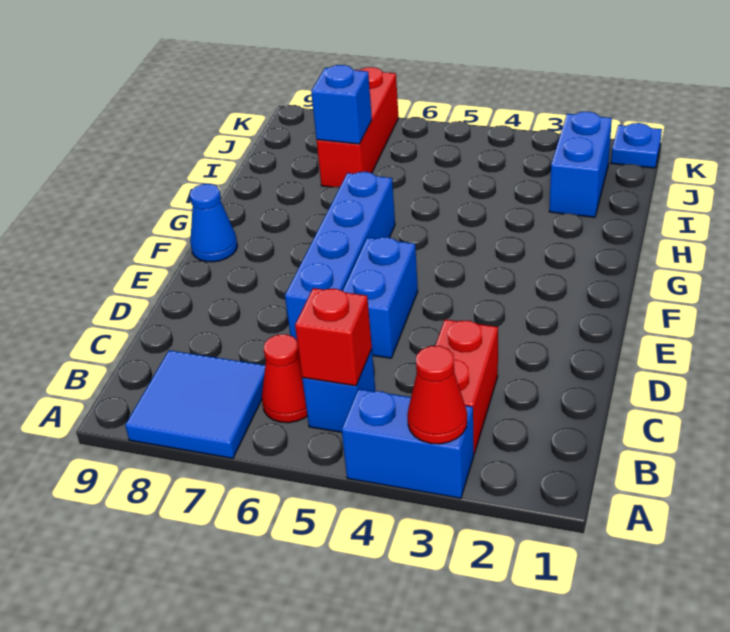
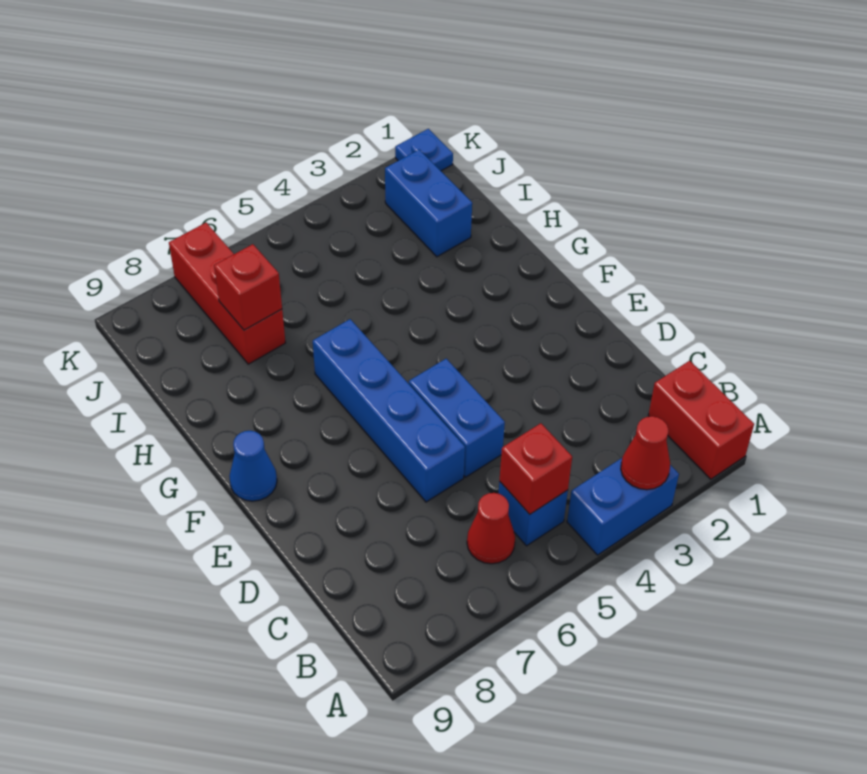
blue tile A7:B8 level 1 -> none
red brick B3:C3 level 1 -> red brick A1:B1 level 1
blue brick I7 level 2 -> red brick I7 level 2

